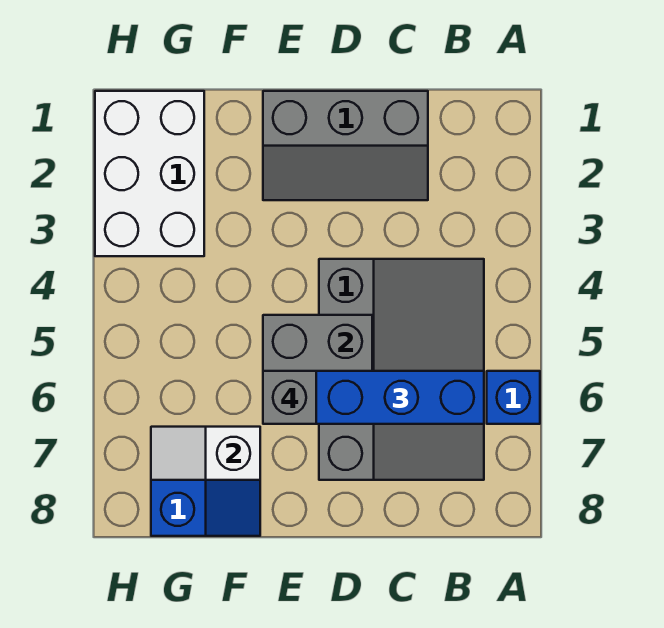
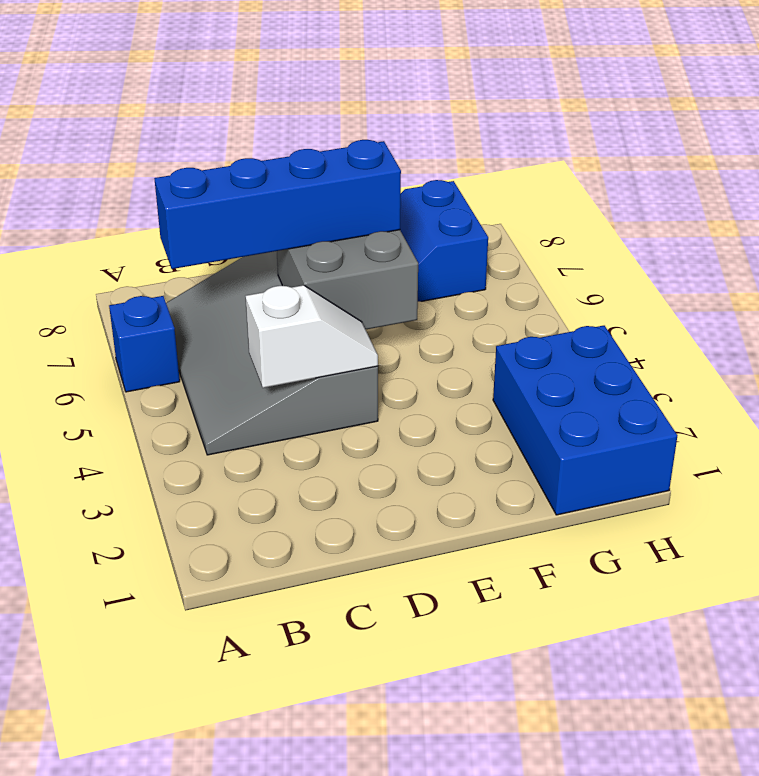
grey slope C1:E2 level 1 top 1 -> none
grey brick E6 level 4 -> none
white slope F7:G7 level 2 top F -> white slope C4:D4 level 2 top C
white brick G1:H3 level 1 -> blue brick G1:H3 level 1

